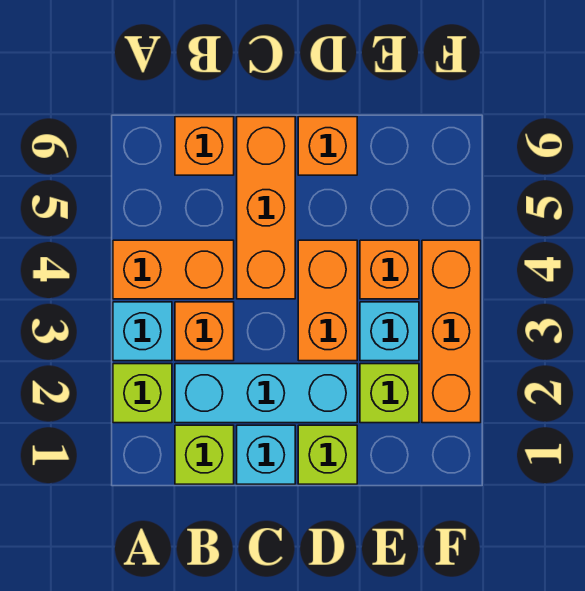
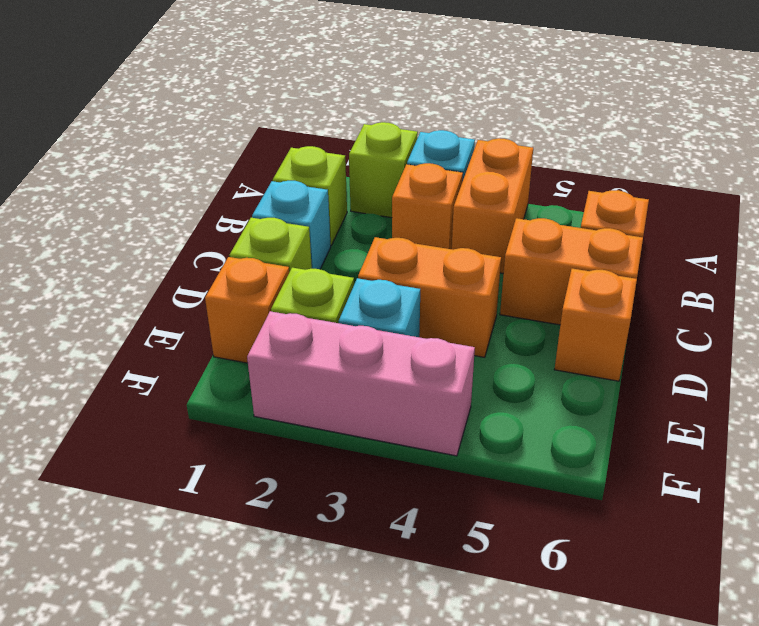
cyan brick B2:D2 level 1 -> none
orange brick C4:C6 level 1 -> orange brick C5:C6 level 1
orange brick E4 level 1 -> orange brick E1 level 1
orange brick F2:F4 level 1 -> pink brick F2:F4 level 1

